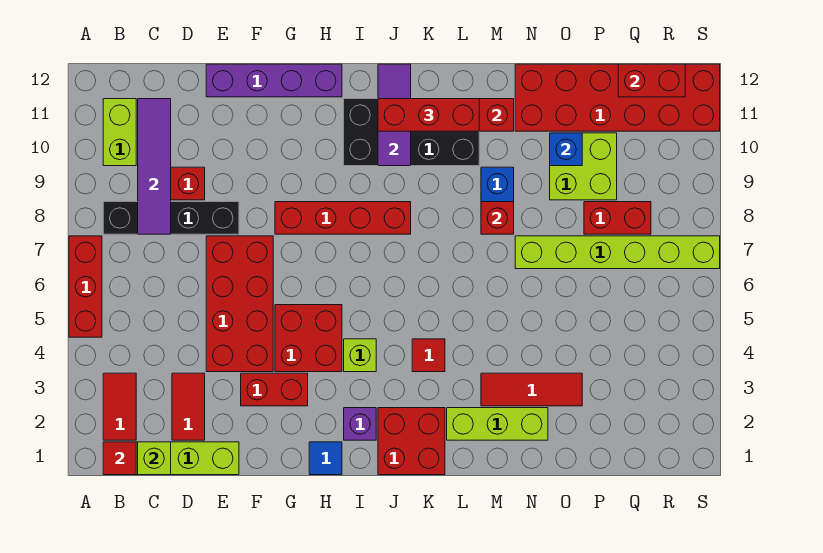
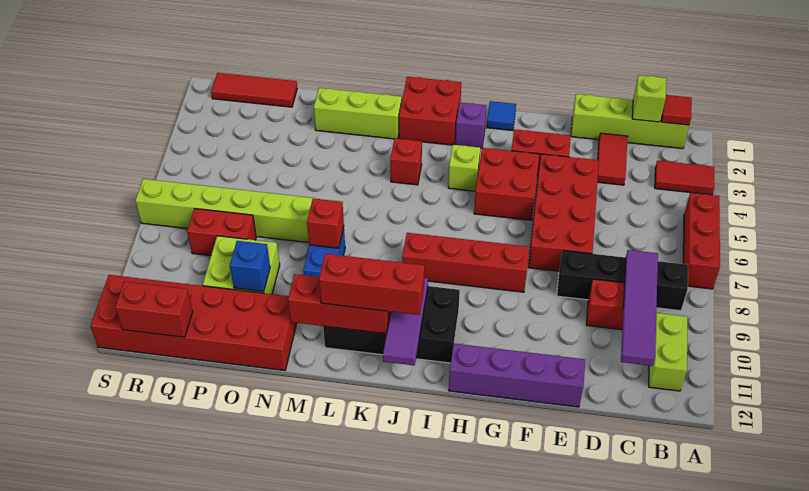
red tile B2:B3 level 1 -> red tile A3:B3 level 1
red tile K4 level 1 -> red brick K4 level 1
red tile M3:O3 level 1 -> red tile P1:R1 level 1

